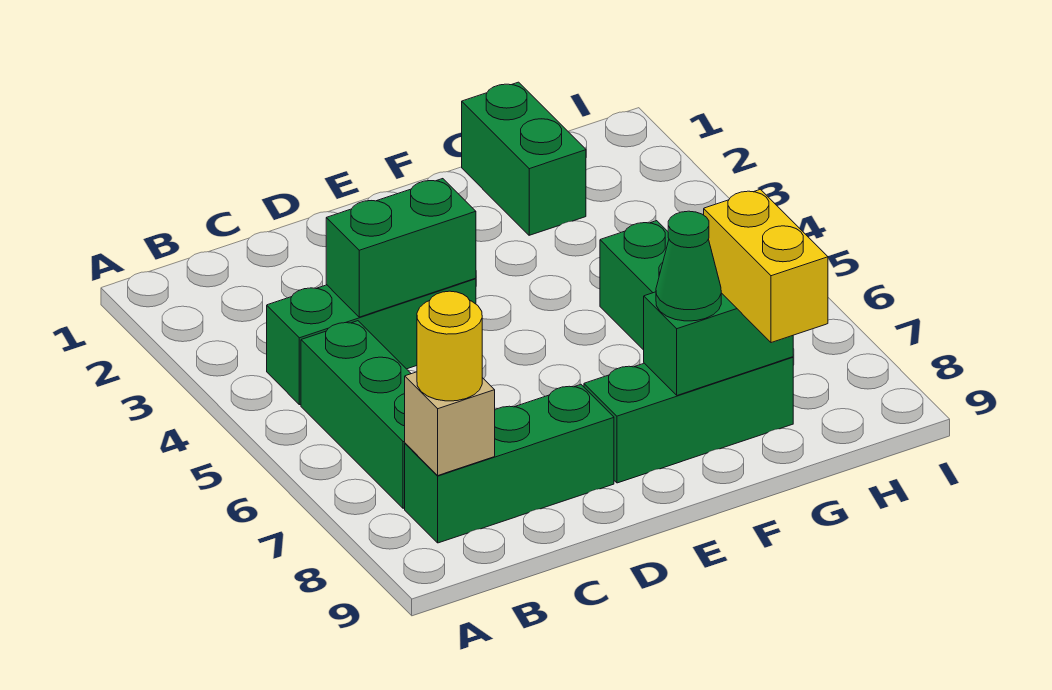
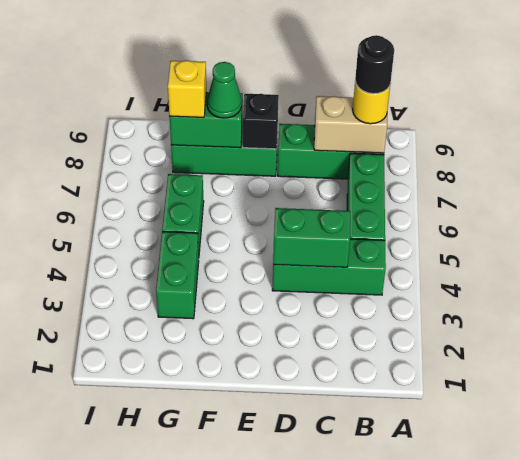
tan brick B8 level 2 -> tan brick B8:C8 level 2
none -> black round brick B8 level 4
none -> black brick E8 level 2
green brick G1:G2 level 1 -> green brick G3:G4 level 1
yellow brick G8:G9 level 3 -> yellow brick G8 level 3

